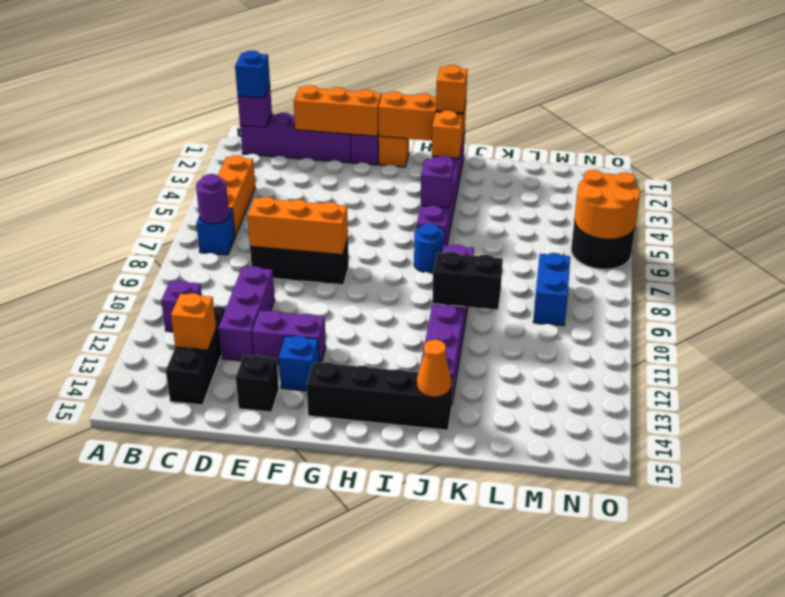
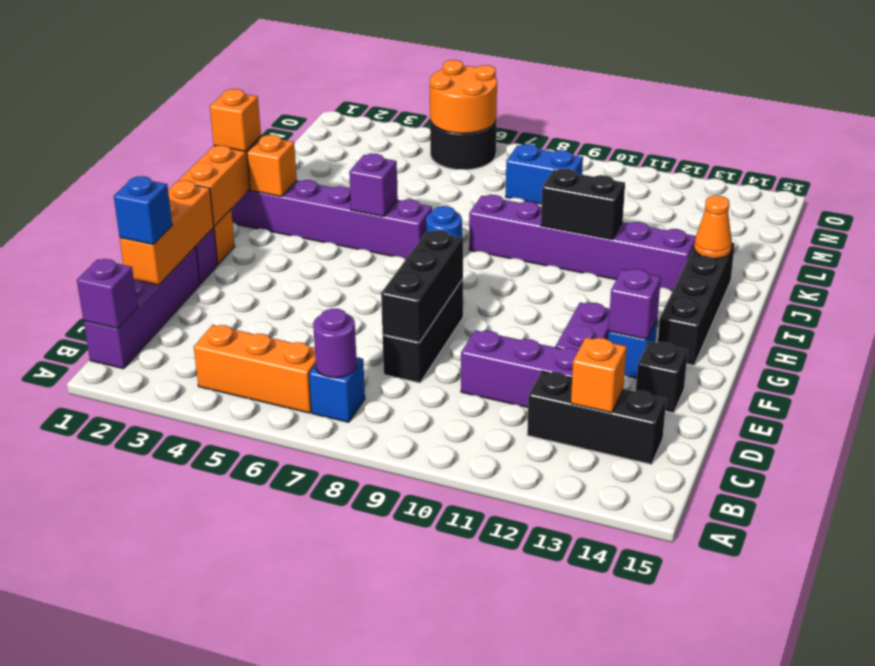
blue brick B1 level 3 -> blue brick D1 level 3
purple brick B11 level 1 -> purple brick F13 level 2
orange brick D8:F8 level 2 -> black brick D8:F8 level 2
black brick J10:K10 level 2 -> black brick J10:J11 level 2

